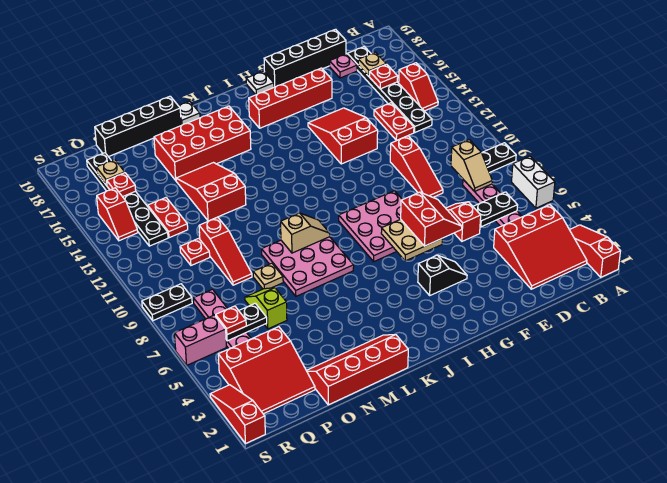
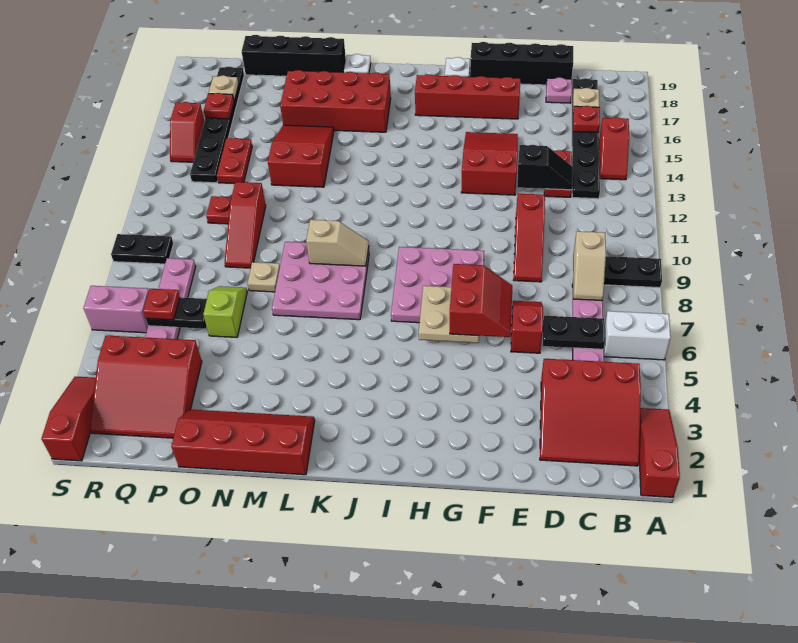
white brick A6:A7 level 1 -> white brick A6:B6 level 1
black slope G4:H4 level 1 top H -> black slope D13:E13 level 2 top E

